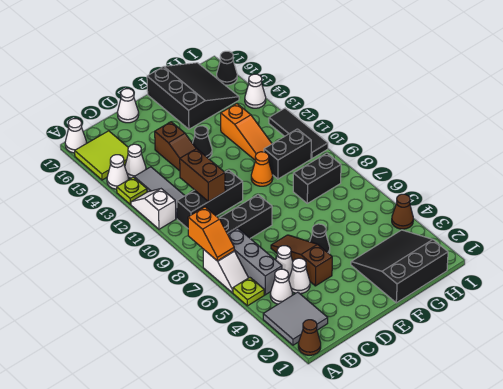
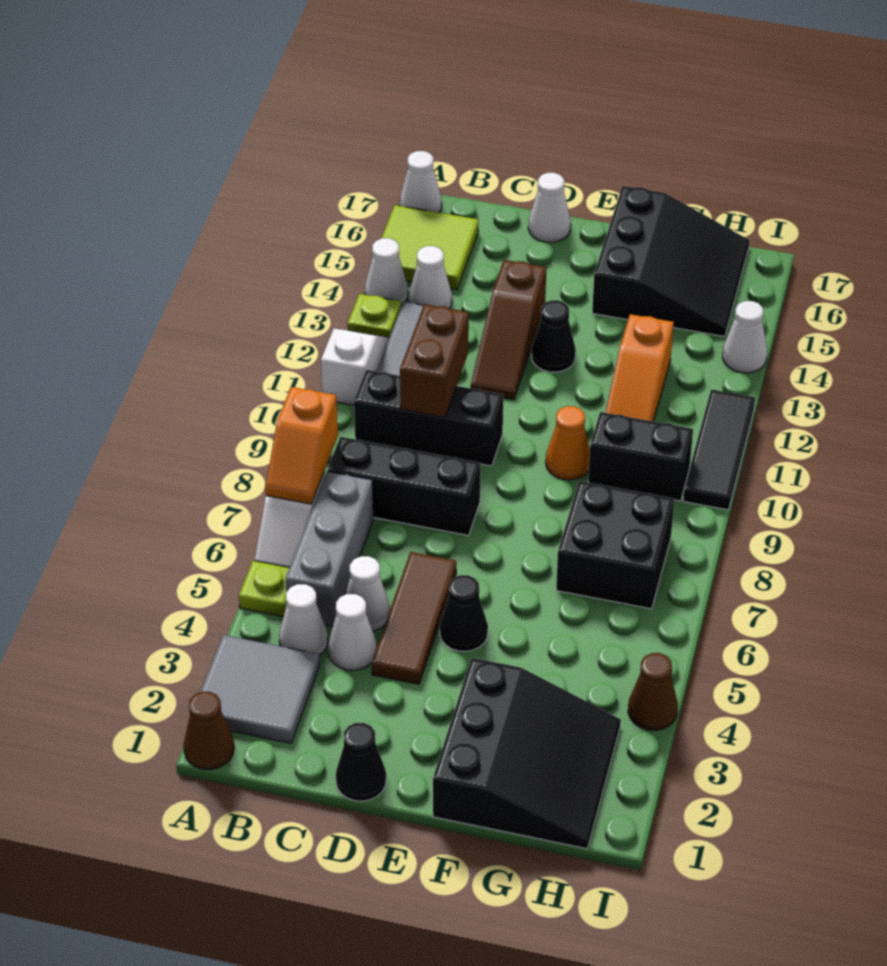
brown slope D4:D6 level 1 top 4 -> brown tile D4:D6 level 1
black slope F1:H3 level 1 top 1 -> black slope F1:H3 level 1 top F
black brick G8:H8 level 1 -> black brick G7:H8 level 1
black cone I16 level 1 -> black cone D1 level 1

